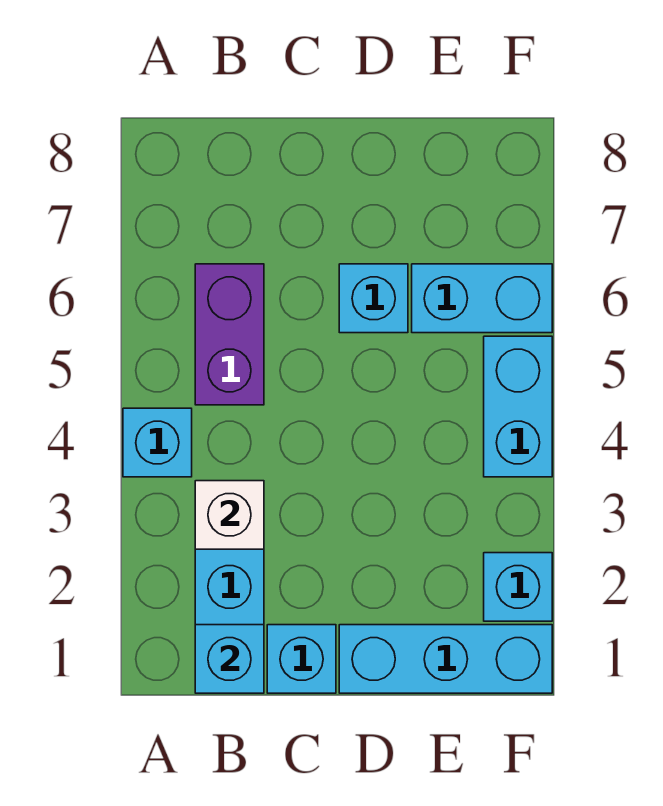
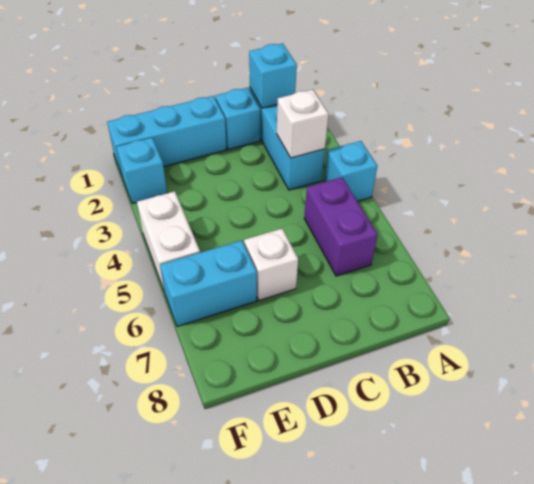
cyan brick D6 level 1 -> white brick D6 level 1
cyan brick F4:F5 level 1 -> white brick F4:F5 level 1

